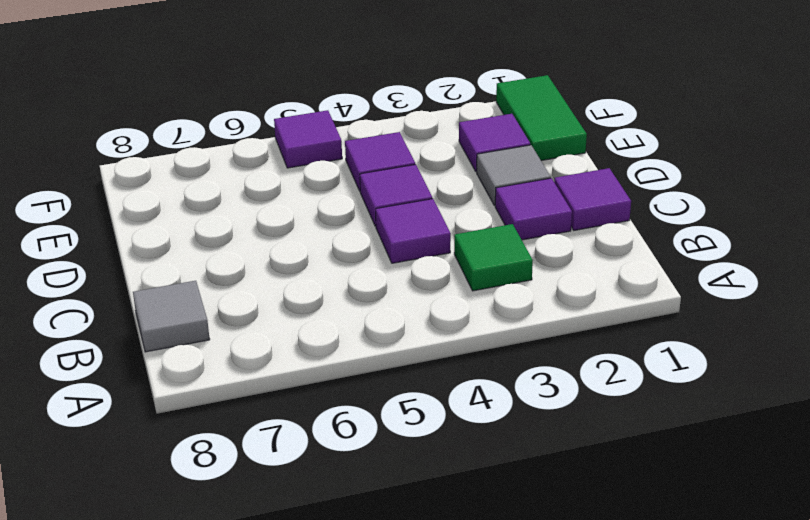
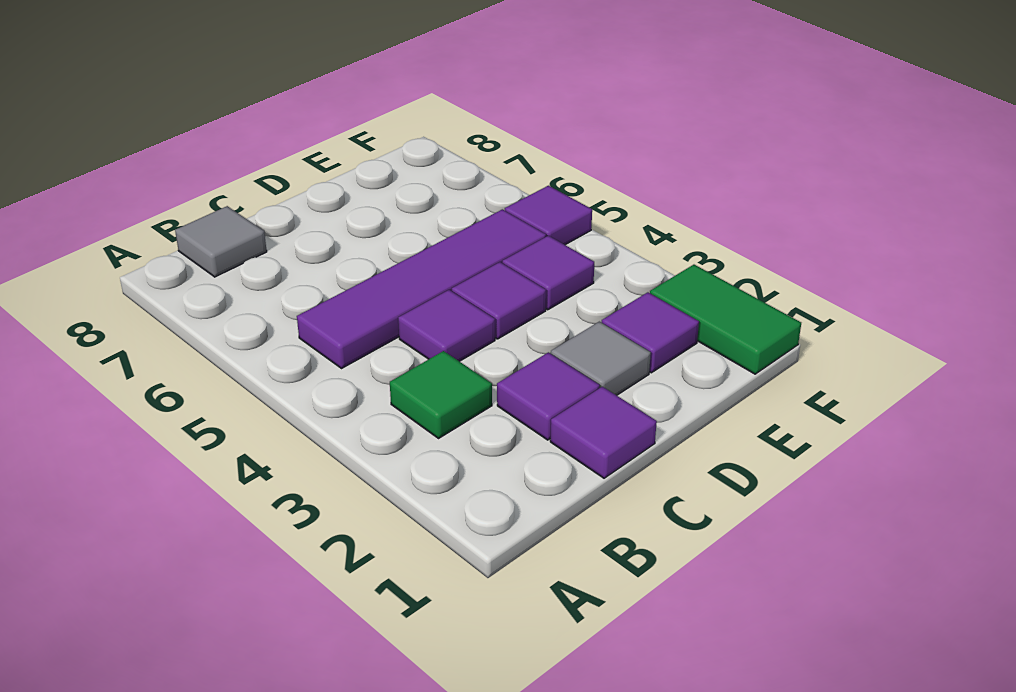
none -> purple tile B5:E5 level 1
green tile E1:F1 level 1 -> green tile F1:F2 level 1

